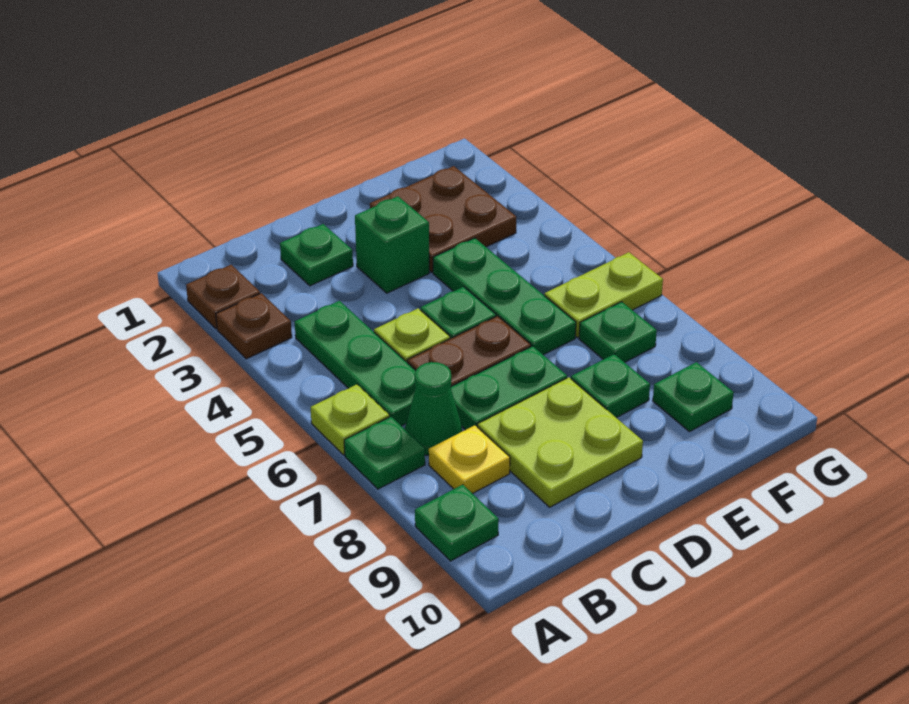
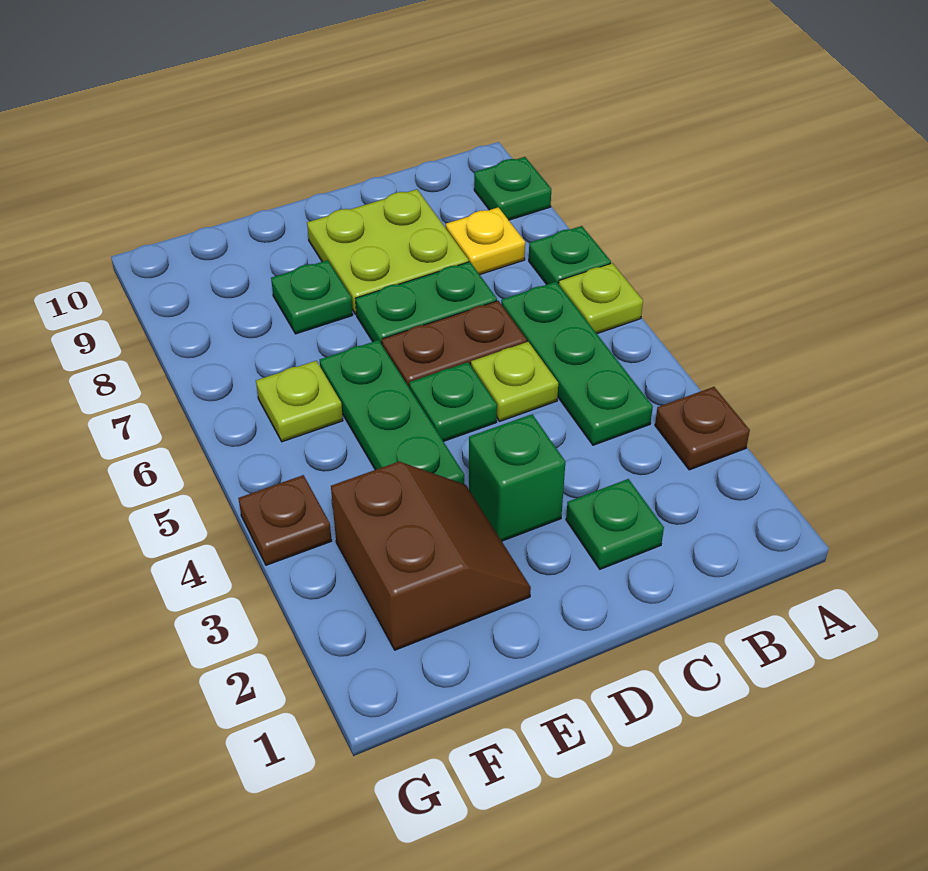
brown plate A2 level 1 -> brown plate G4 level 1
green cone B7 level 1 -> none
brown plate E2:F3 level 1 -> brown slope E2:F3 level 1 top F
lime plate F6:G6 level 1 -> lime plate F6 level 1
green plate F7 level 1 -> none
green plate F9 level 1 -> none

